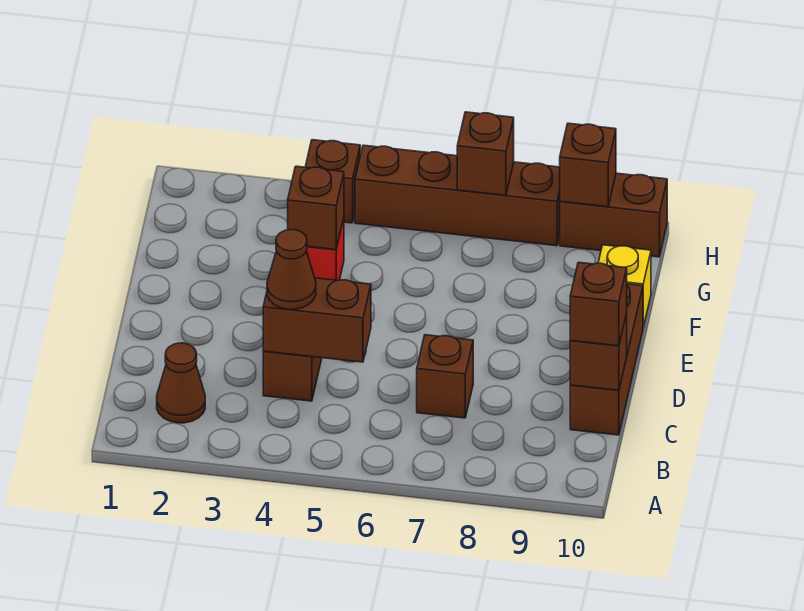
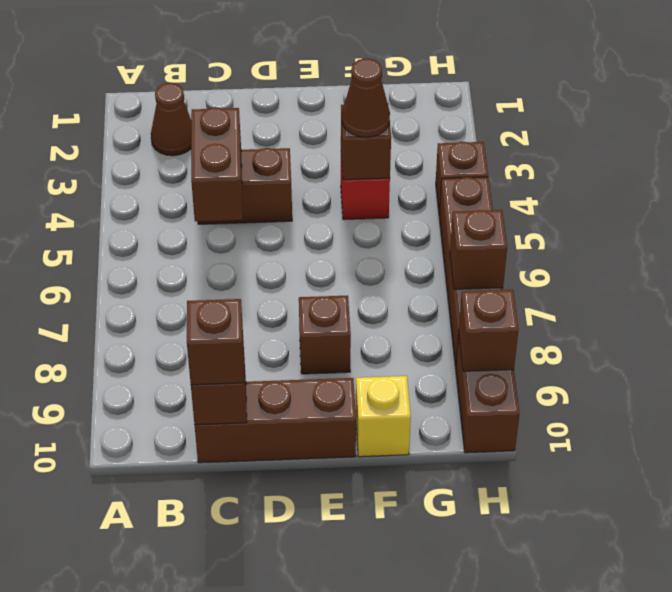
brown cone C4 level 3 -> brown cone F4 level 3
brown brick C7 level 1 -> brown brick E8 level 1

